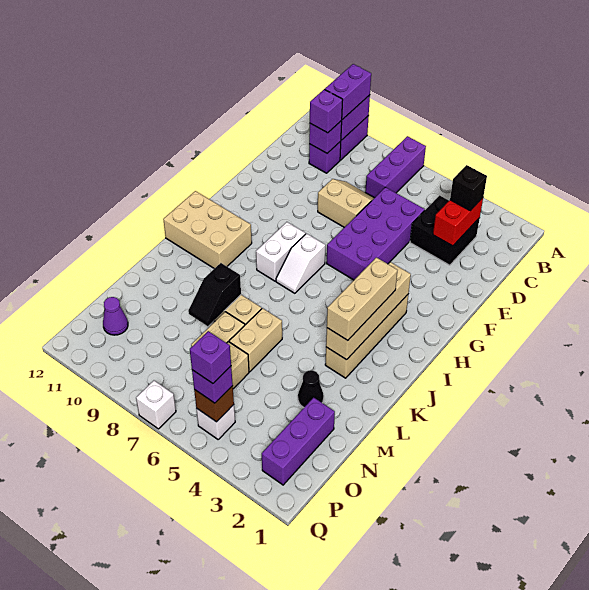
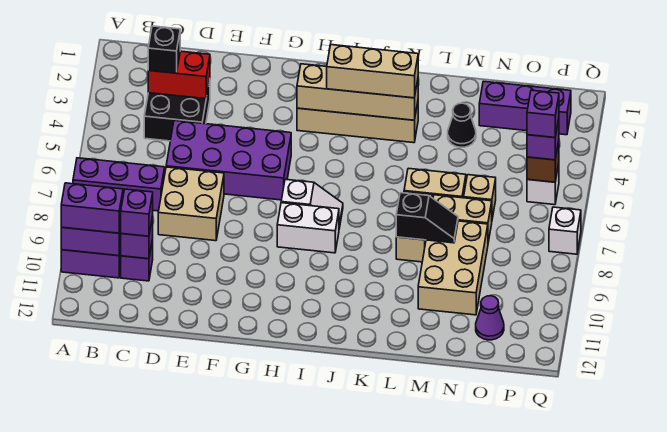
tan slope D7:E8 level 1 top E -> tan brick D7:E8 level 1
tan brick I10:J12 level 1 -> tan brick M8:N10 level 1

